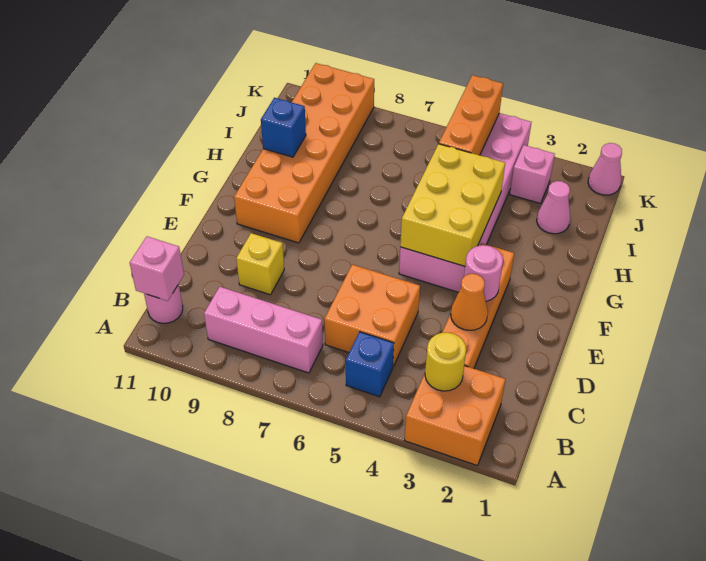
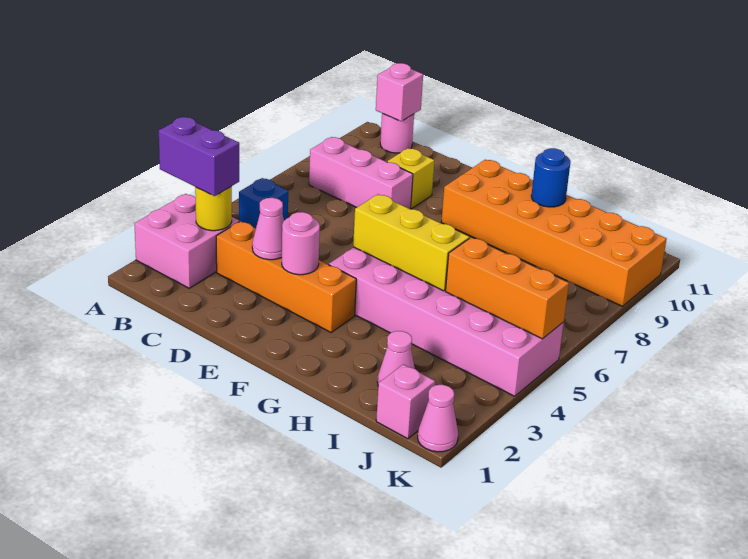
orange brick A2:B3 level 1 -> pink brick A2:B3 level 1
none -> purple brick A3:B3 level 3
pink brick B7:B9 level 1 -> pink brick B8:D8 level 1
orange brick C5:D6 level 1 -> none
orange cone D3 level 2 -> pink cone D3 level 2
yellow brick F4:H5 level 2 -> yellow brick F5:H5 level 2
blue brick H10 level 2 -> blue round brick H10 level 2
pink brick J3 level 1 -> pink brick J1 level 1

